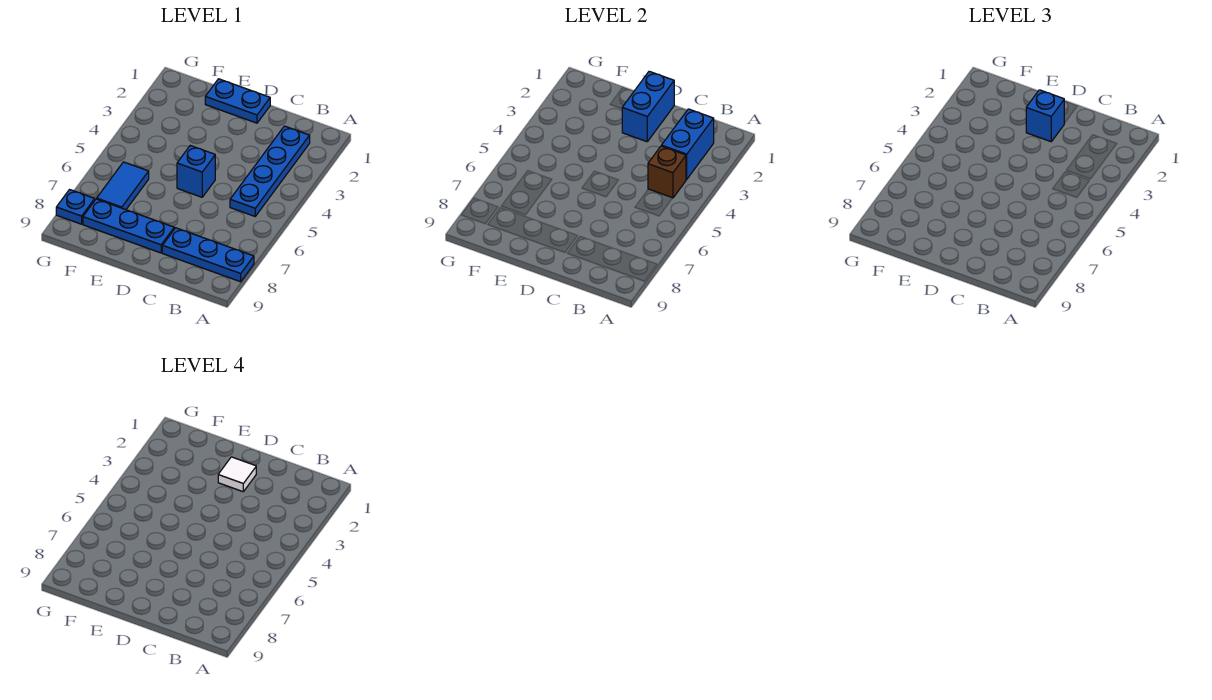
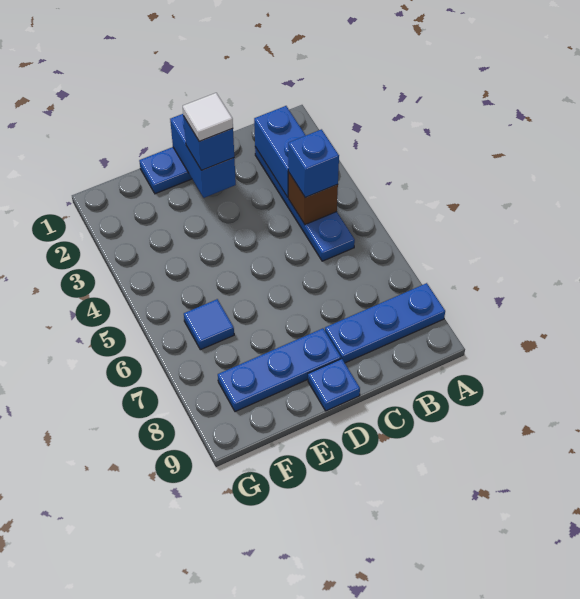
blue brick D5 level 1 -> blue brick B4 level 3
blue tile F6:F7 level 1 -> blue tile F6 level 1
blue plate G8 level 1 -> blue plate D9 level 1

